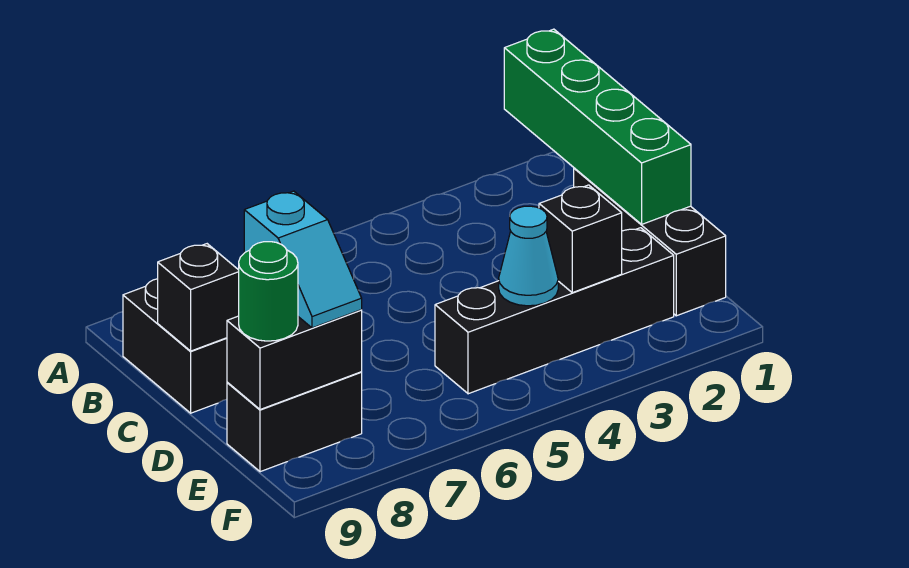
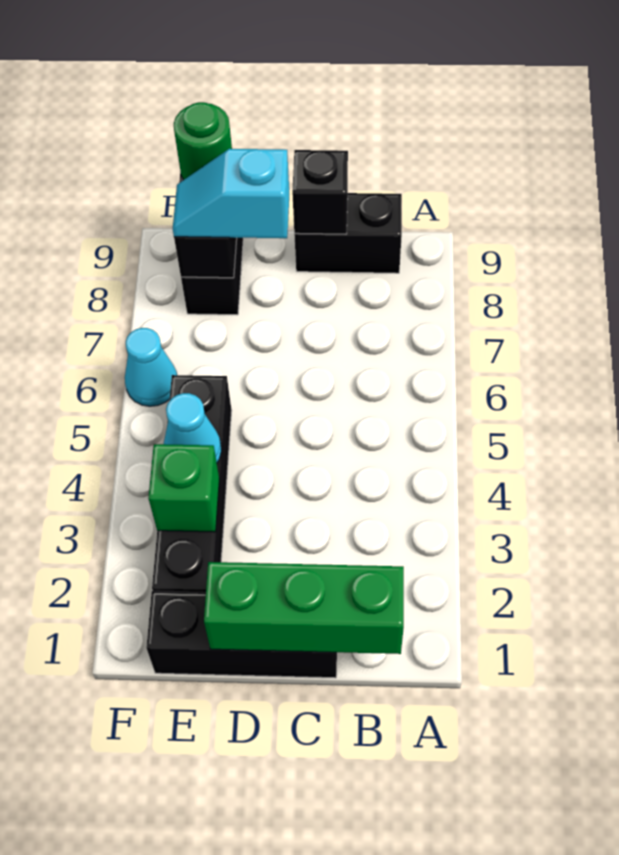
green brick A1:D1 level 2 -> green brick B1:D1 level 2
black brick E3 level 2 -> green brick E3 level 2
none -> cyan cone F6 level 1

